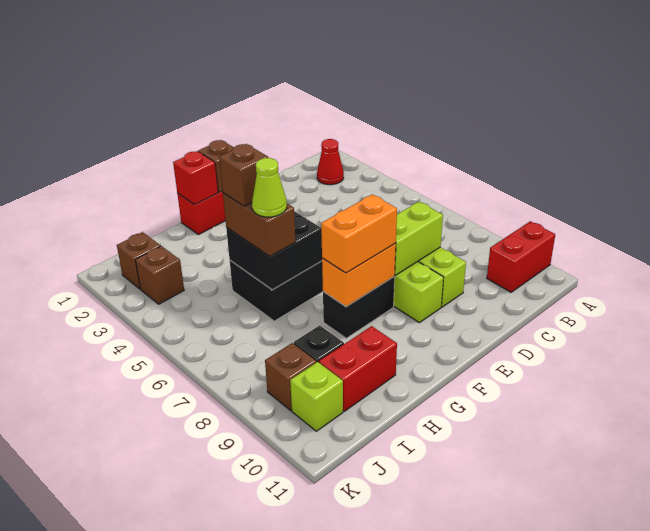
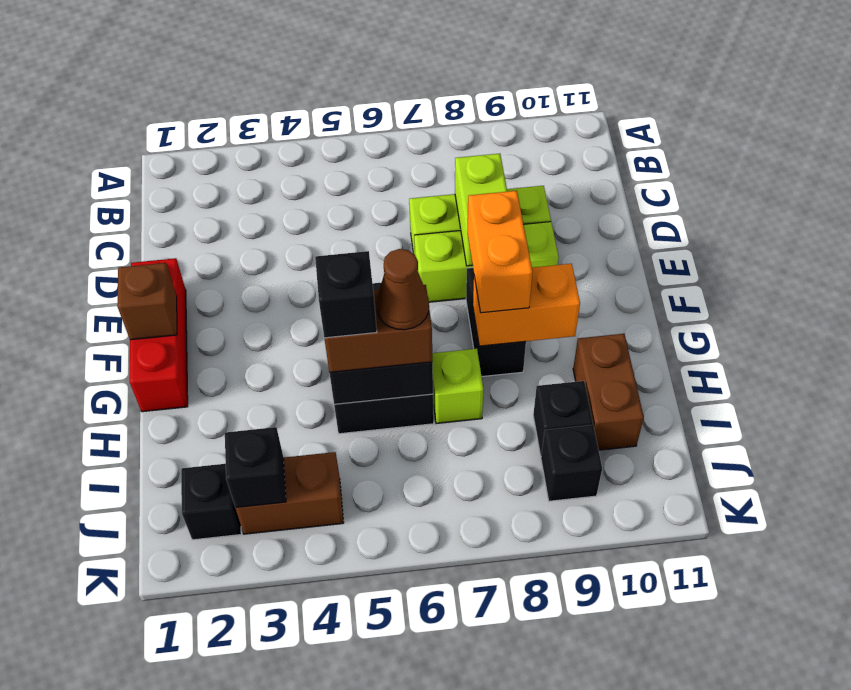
red brick A10:B10 level 1 -> none
red cone B2 level 1 -> none
orange brick F8:G8 level 2 -> orange brick G8:G9 level 2
red brick G1 level 2 -> none
brown brick H5 level 4 -> black brick H5 level 4
lime cone H6 level 4 -> brown cone H6 level 4
red brick H10:I10 level 1 -> brown brick H10:I10 level 1
brown brick J2 level 1 -> black brick J2 level 1
brown brick J3 level 1 -> brown brick J3:J4 level 1
none -> black brick J3 level 2
brown brick J9 level 1 -> black brick J9 level 1
lime brick J10 level 1 -> lime brick H7 level 1

